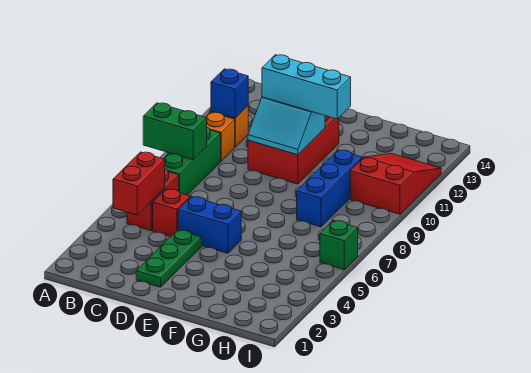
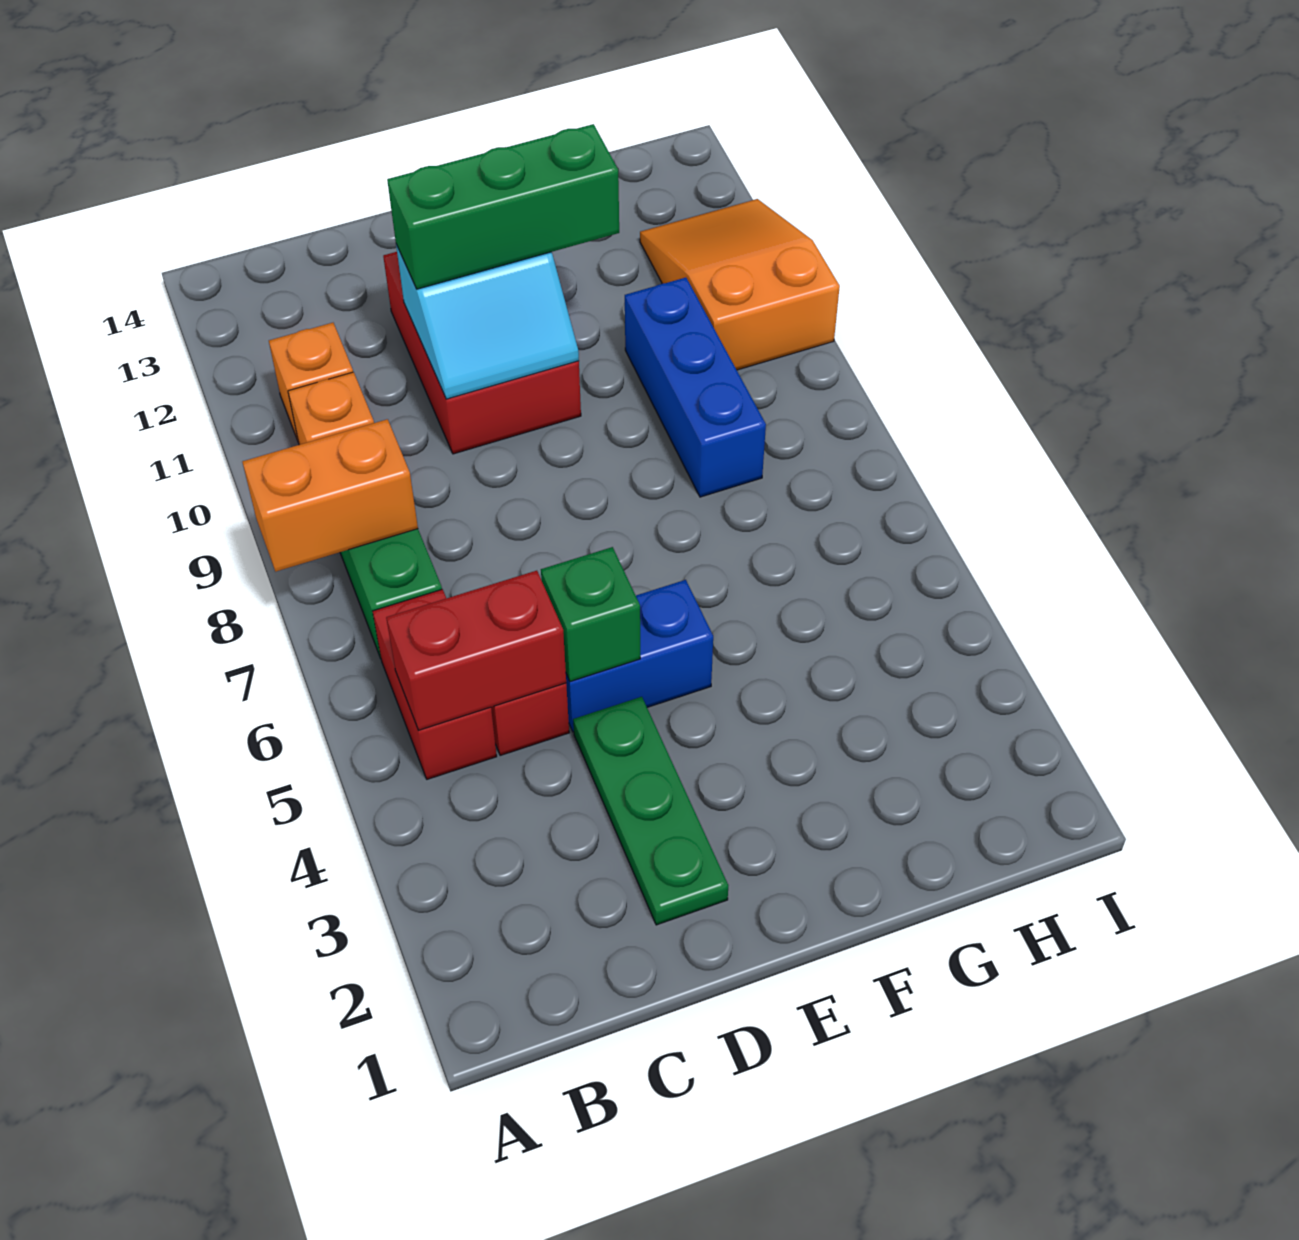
green brick A8:B8 level 2 -> orange brick A8:B8 level 2
red brick B4:B5 level 2 -> red brick B5:C5 level 2
blue brick B11 level 2 -> none
cyan brick D11:F11 level 3 -> green brick D11:F11 level 3
red slope H10:I12 level 1 top 10 -> orange slope H10:I12 level 1 top 10
green brick I6 level 1 -> green brick D5 level 2

